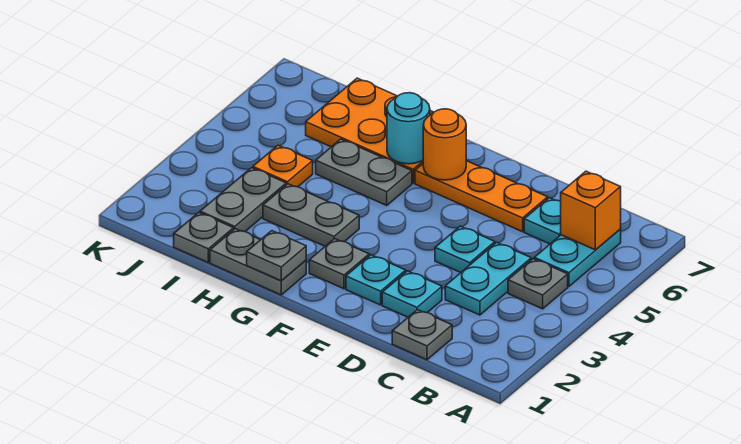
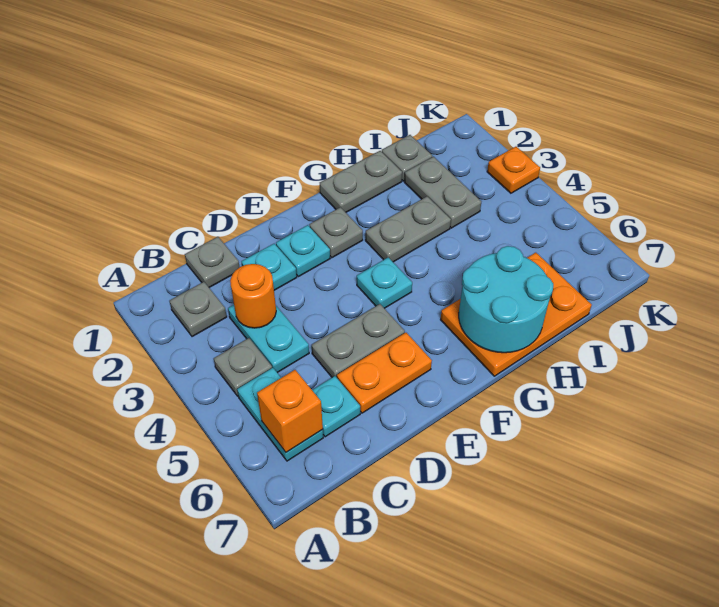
cyan plate D4 level 1 -> cyan plate F4 level 1
orange plate D6:F6 level 1 -> orange plate D6:E6 level 1
orange round brick F6 level 2 -> orange round brick C3 level 2
grey plate G1 level 2 -> grey plate B2 level 1
grey plate G5:H5 level 1 -> grey plate D5:E5 level 1
cyan round brick G6 level 2 -> cyan round brick G6:H7 level 2
orange plate I4 level 1 -> orange plate K3 level 1

